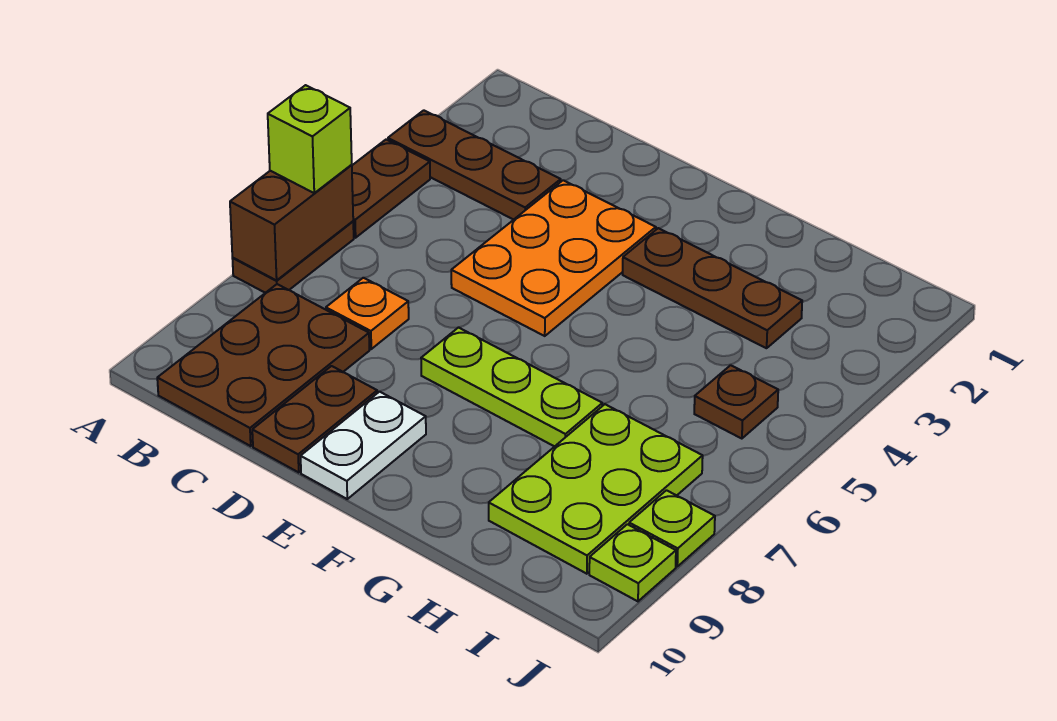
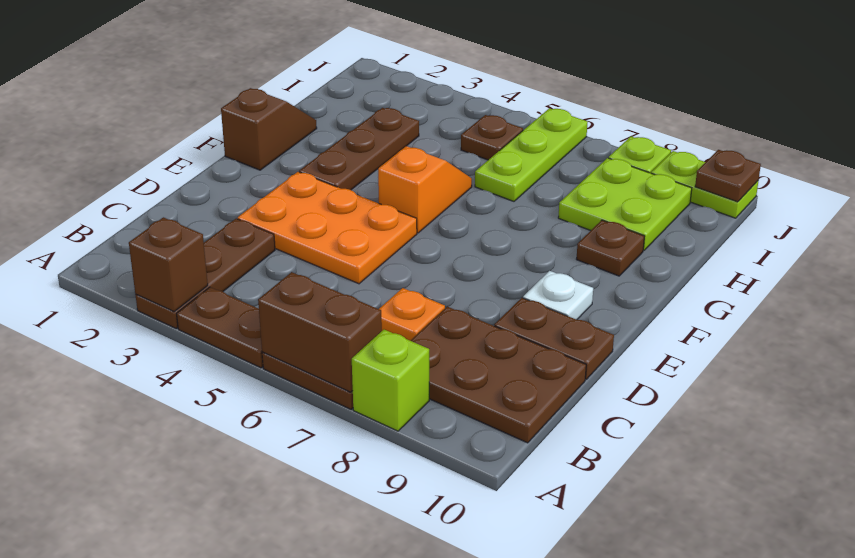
none -> brown brick A3 level 2
lime brick A6 level 3 -> lime brick A8 level 1
lime plate E7:G7 level 1 -> lime plate H6:J6 level 1
white plate E9:E10 level 1 -> white plate E9 level 1
none -> brown slope F1:G1 level 1 top F
none -> orange slope F5:G5 level 1 top F
none -> brown plate G9 level 1
lime plate H7:I9 level 1 -> lime plate H8:I9 level 1
lime plate J9 level 1 -> lime plate J9:J10 level 1
none -> brown plate J10 level 2

